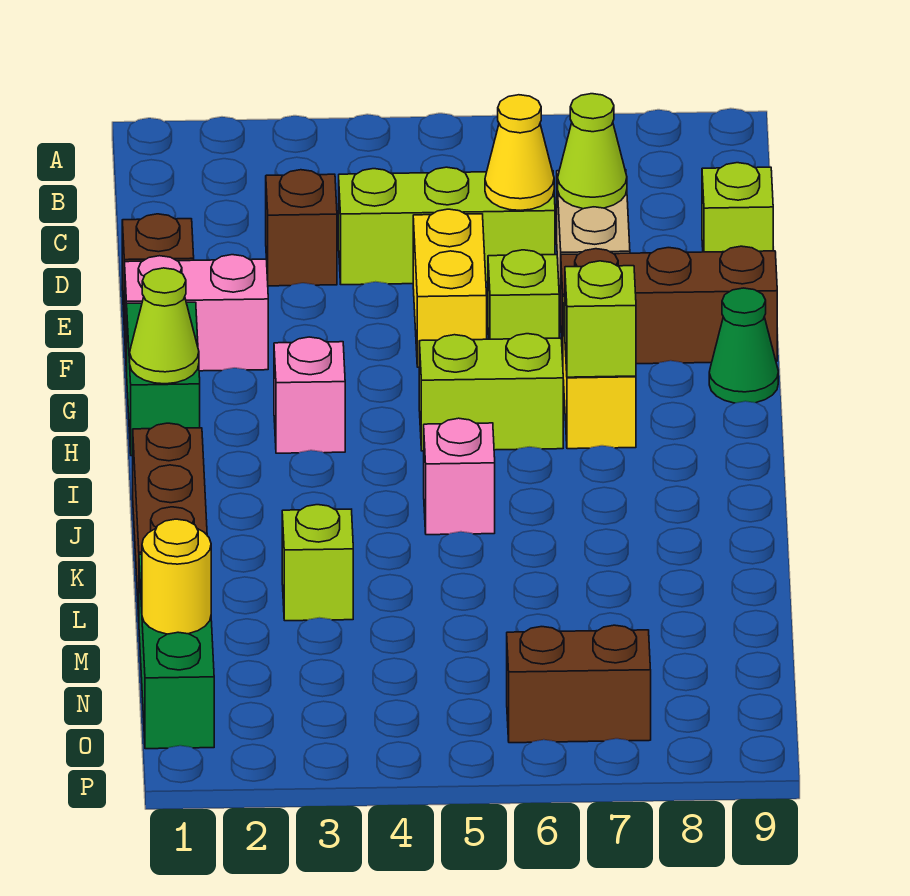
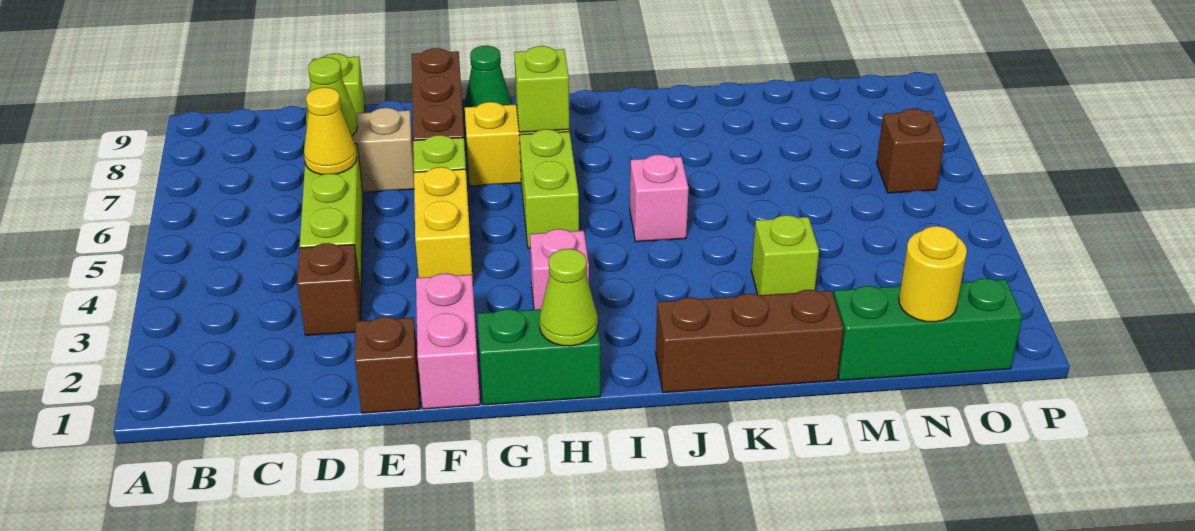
yellow brick E5:F5 level 1 -> yellow brick F4:F5 level 1
brown brick O6:O7 level 1 -> brown brick O6 level 1

